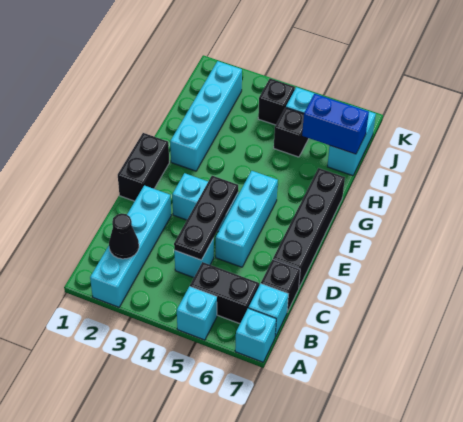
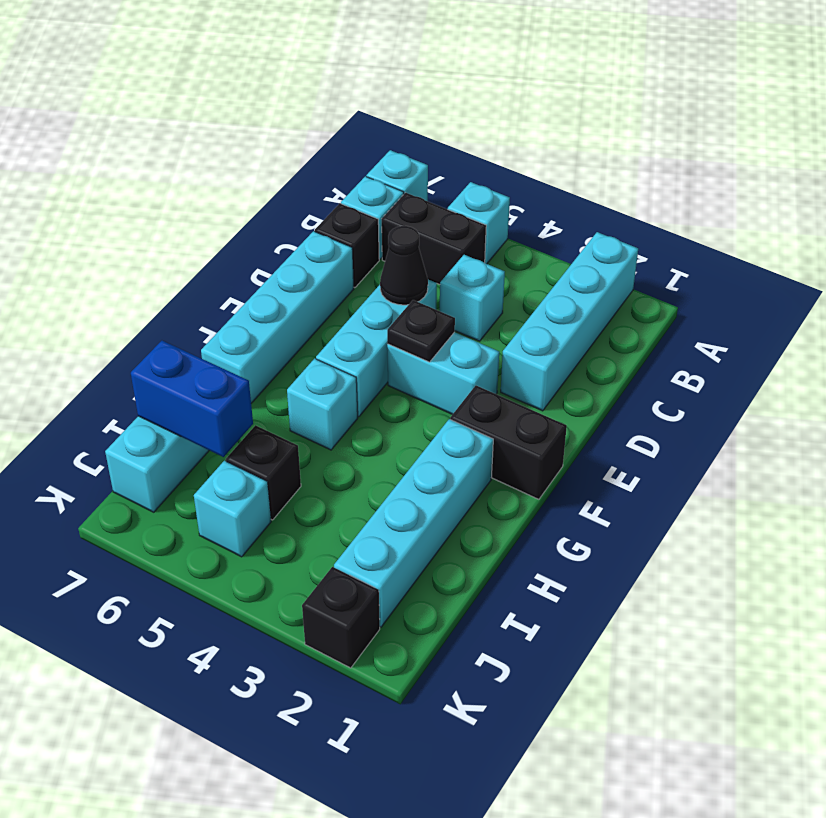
black cone B2 level 2 -> black cone D5 level 2
black plate C4:E4 level 2 -> black plate E4 level 2
black brick D7:G7 level 1 -> cyan brick D7:G7 level 1
black brick E1:F1 level 1 -> black brick F1:F2 level 1
none -> cyan brick G5 level 1
black brick J4 level 1 -> black brick K2 level 1

